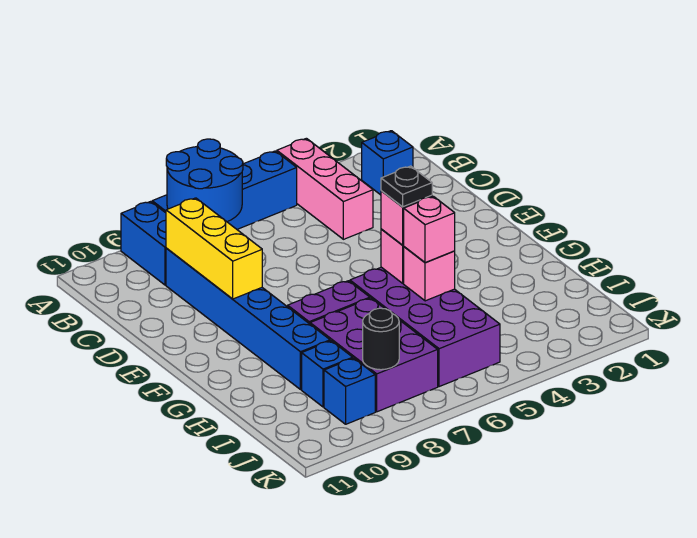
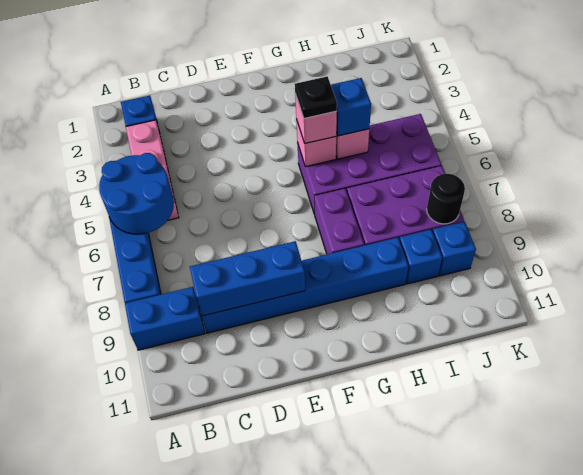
pink brick A4:C4 level 1 -> pink brick B3:B5 level 1
blue round brick A7:B8 level 2 -> blue round brick A5:B6 level 2
yellow brick C9:E9 level 2 -> blue brick C9:E9 level 2
pink brick H5 level 3 -> blue brick H5 level 3

